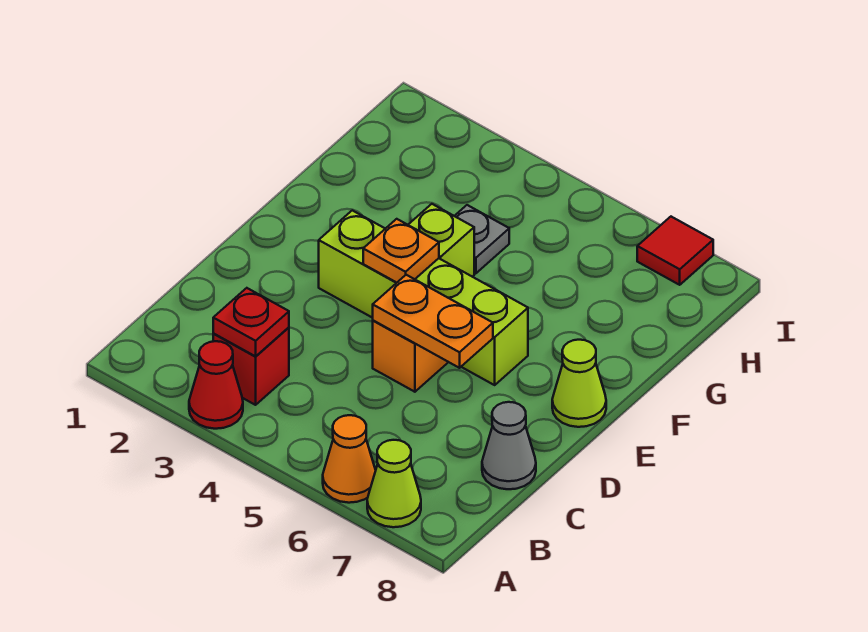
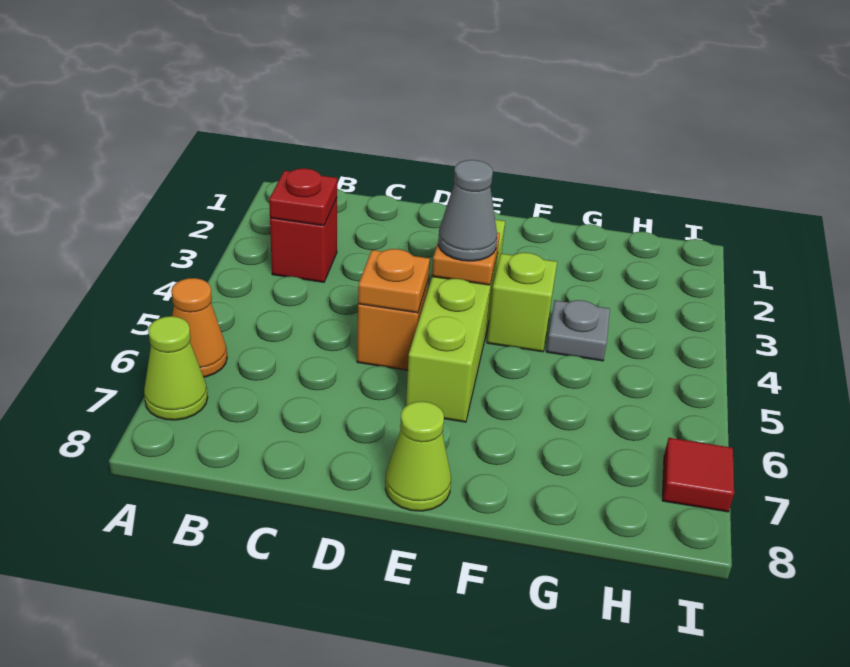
red cone A3 level 1 -> none
grey cone C8 level 1 -> grey cone E4 level 3
orange plate D5:D6 level 2 -> orange plate D5 level 2

